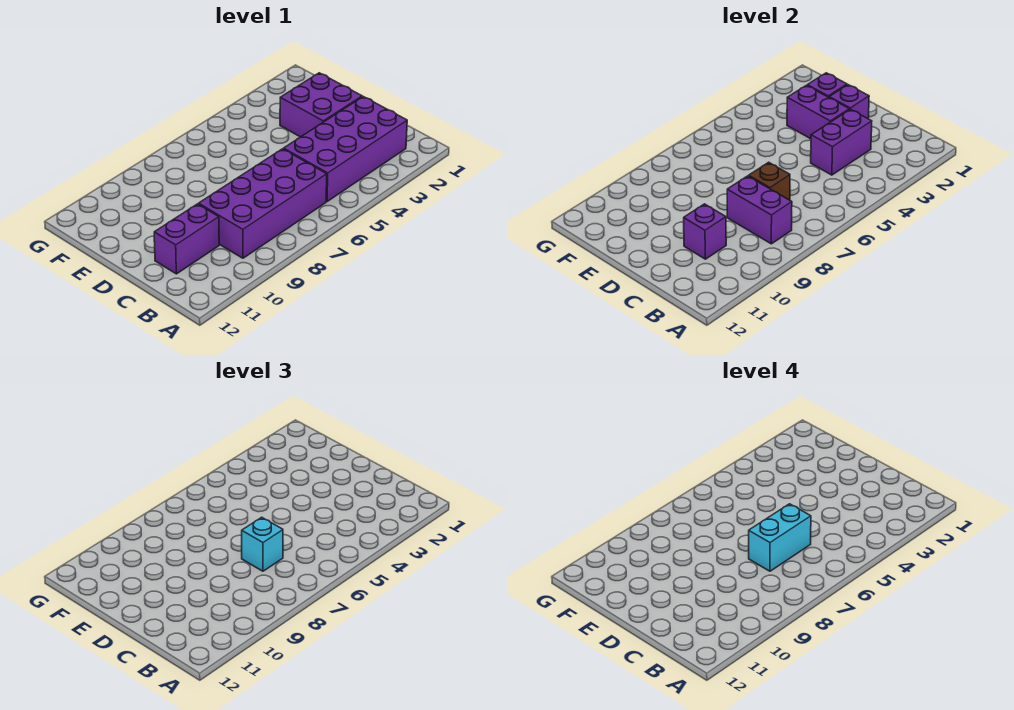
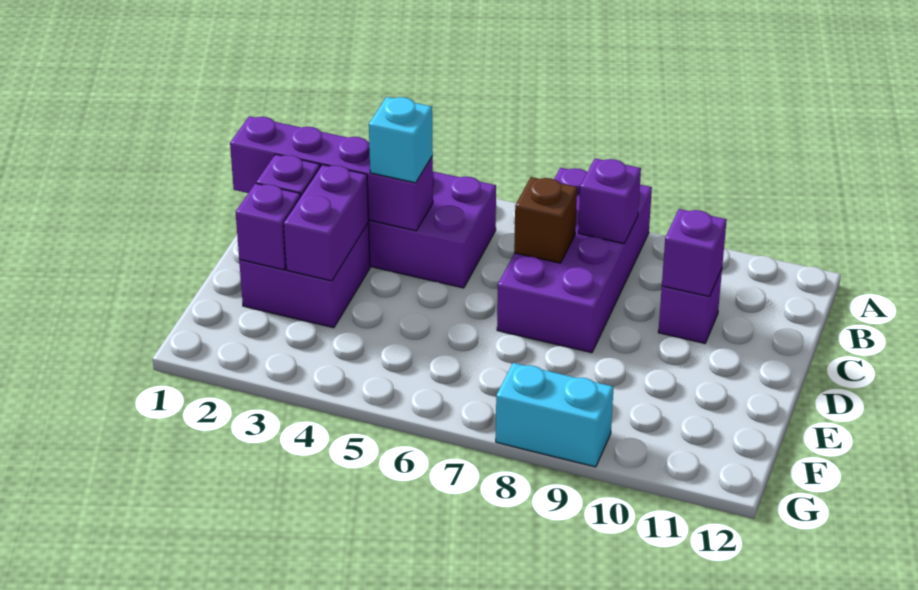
purple brick B6:C9 level 1 -> purple brick A7:D8 level 1
purple brick B8:C8 level 2 -> purple brick B8 level 2
purple brick C3:C4 level 2 -> purple brick C1:C4 level 2
cyan brick C6:C7 level 4 -> cyan brick G8:G9 level 1
cyan brick C7 level 3 -> cyan brick C4 level 3
purple brick C10:C11 level 1 -> purple brick C10 level 1

